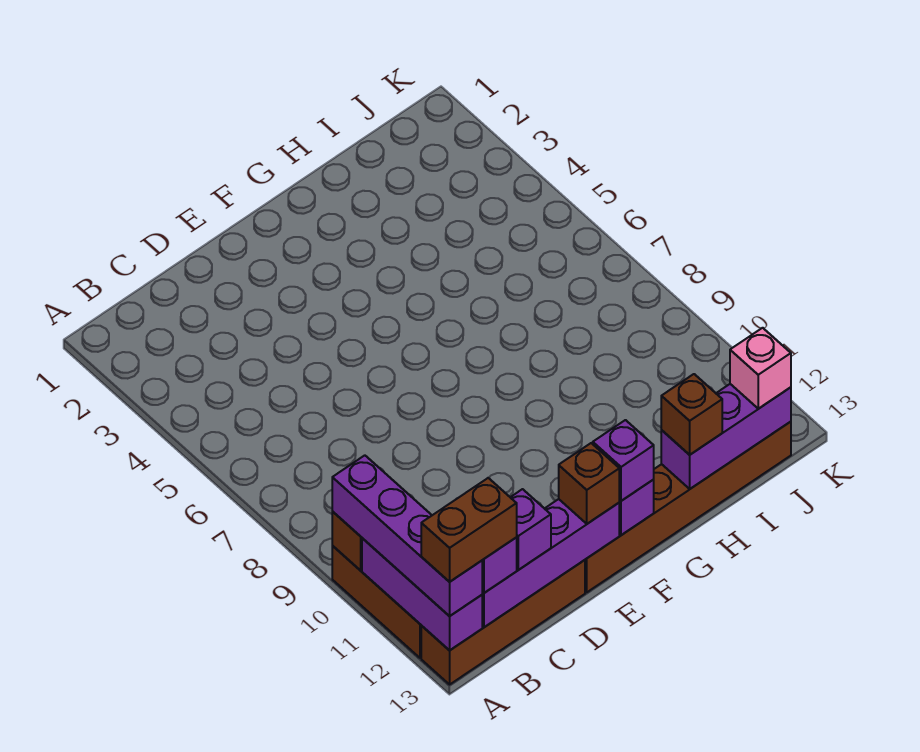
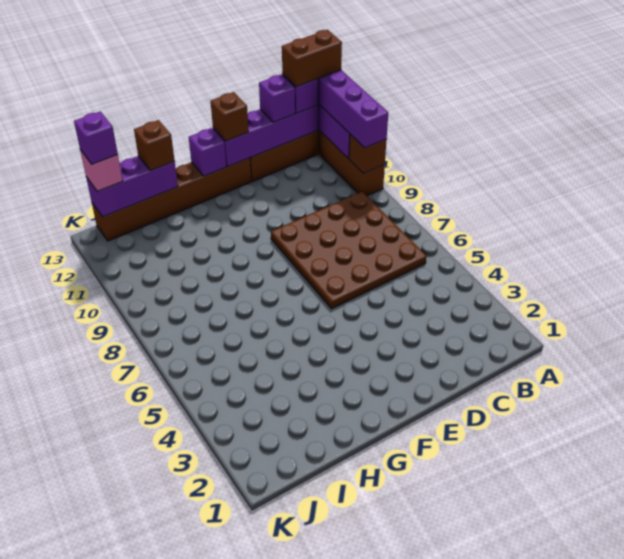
none -> brown plate B6:E9 level 1
purple brick F13 level 3 -> purple brick J13 level 4

